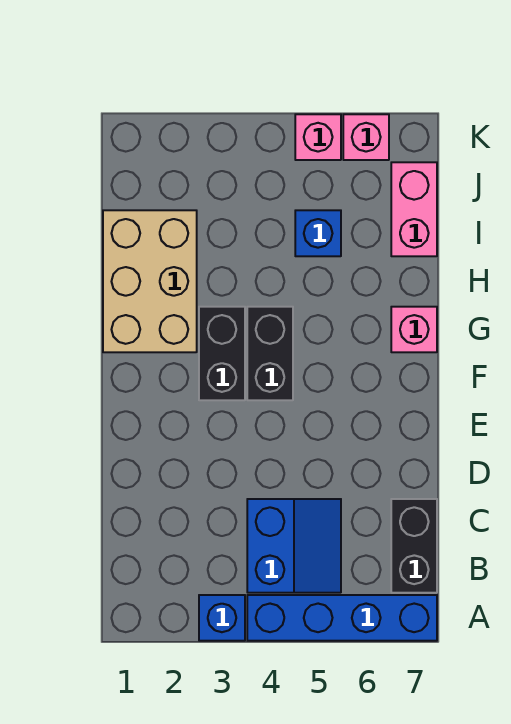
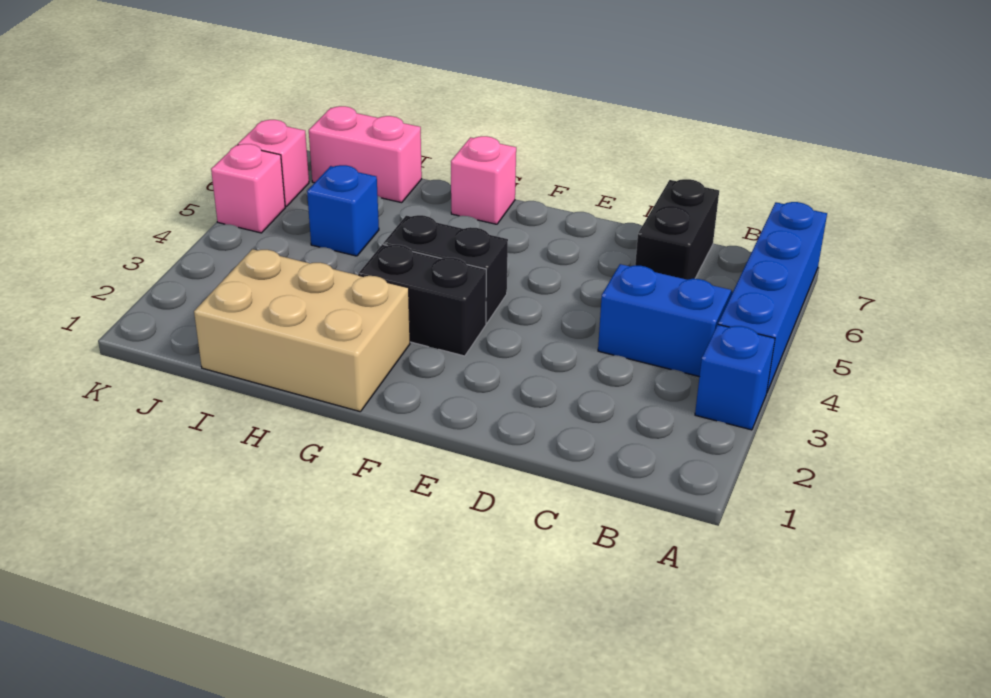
black brick B7:C7 level 1 -> black brick C6:C7 level 1

